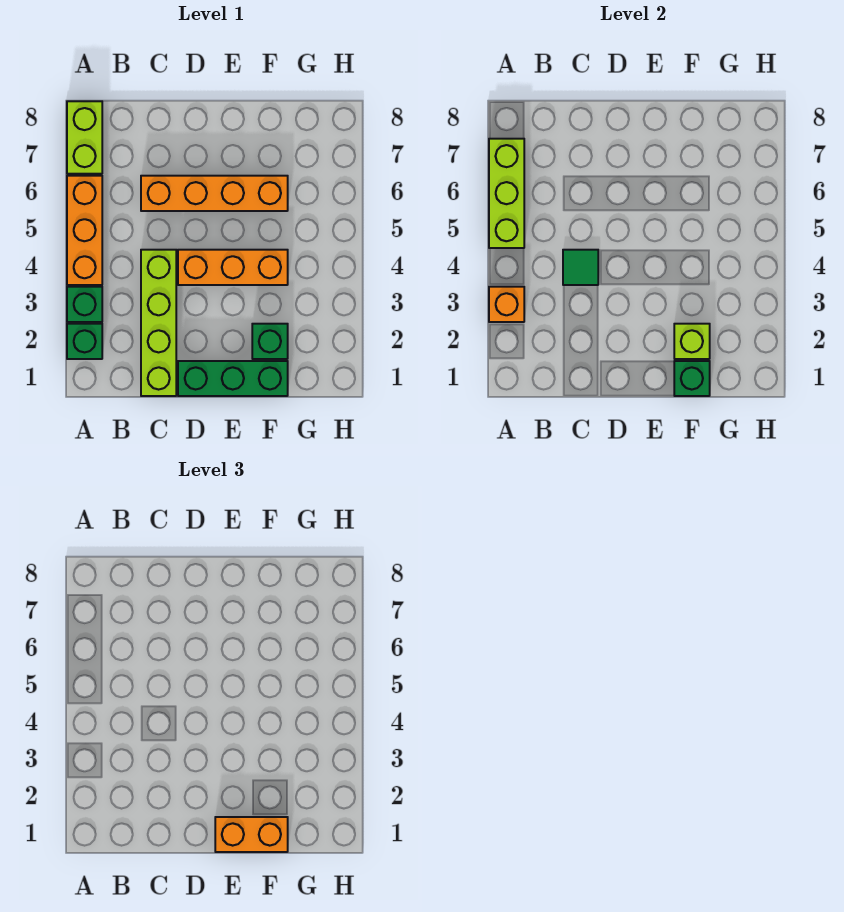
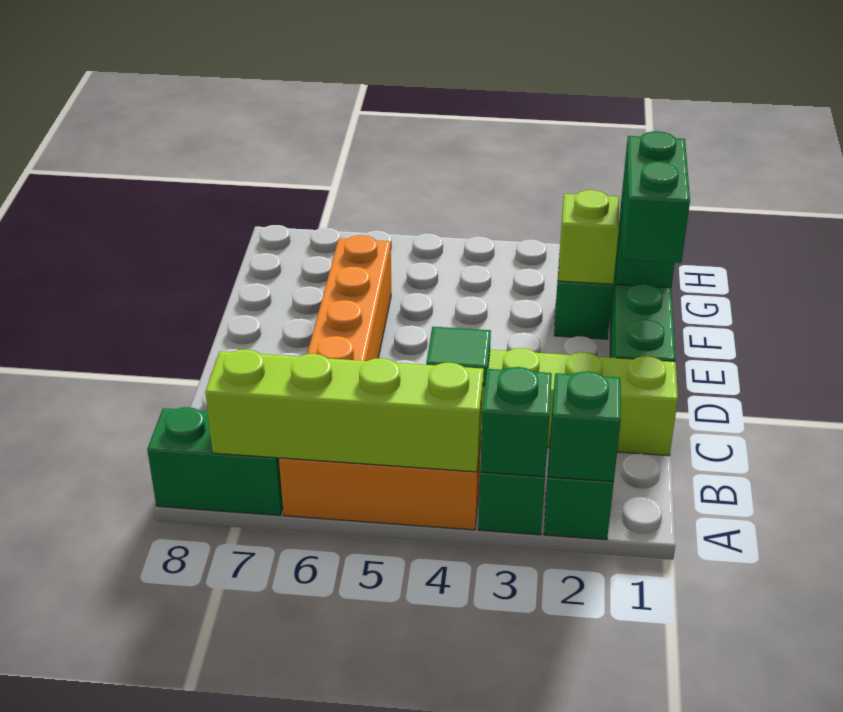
none -> green brick A2 level 2
orange brick A3 level 2 -> green brick A3 level 2
lime brick A5:A7 level 2 -> lime brick A4:A7 level 2
lime brick A7:A8 level 1 -> green brick A7:A8 level 1
orange brick D4:F4 level 1 -> none
orange brick E1:F1 level 3 -> green brick E1:F1 level 3

